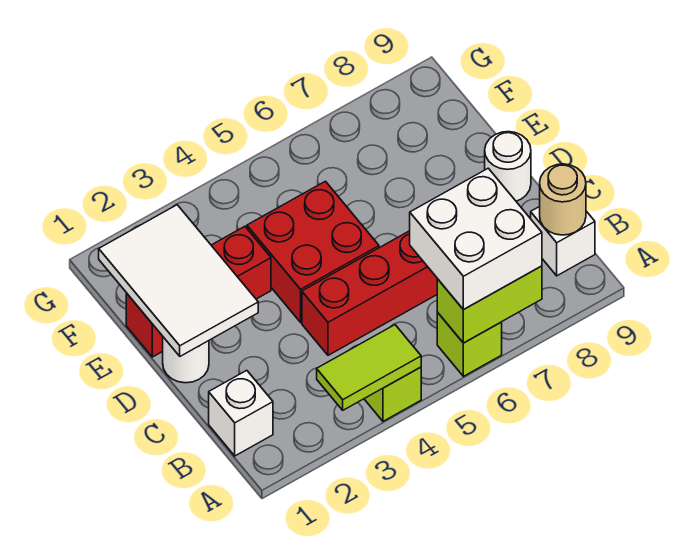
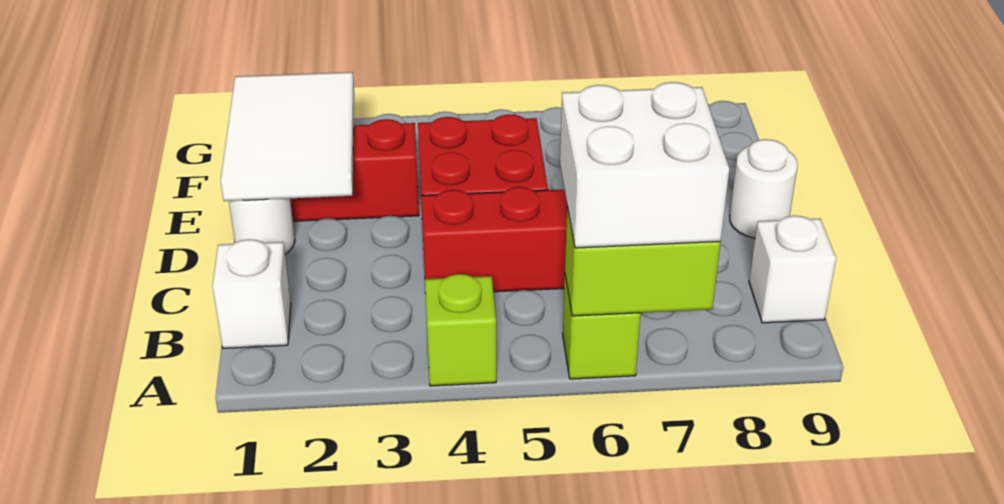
lime tile A3:A4 level 2 -> none
tan round brick B9 level 2 -> none

